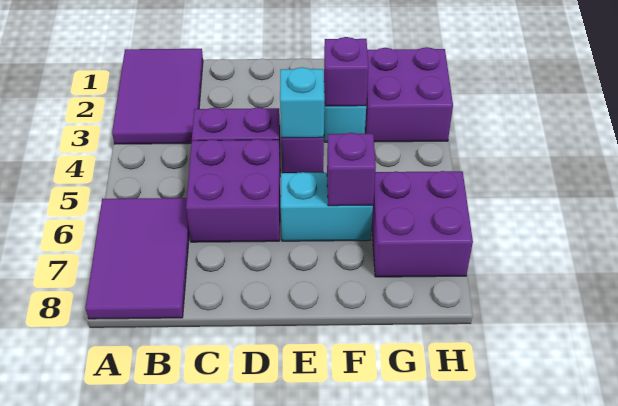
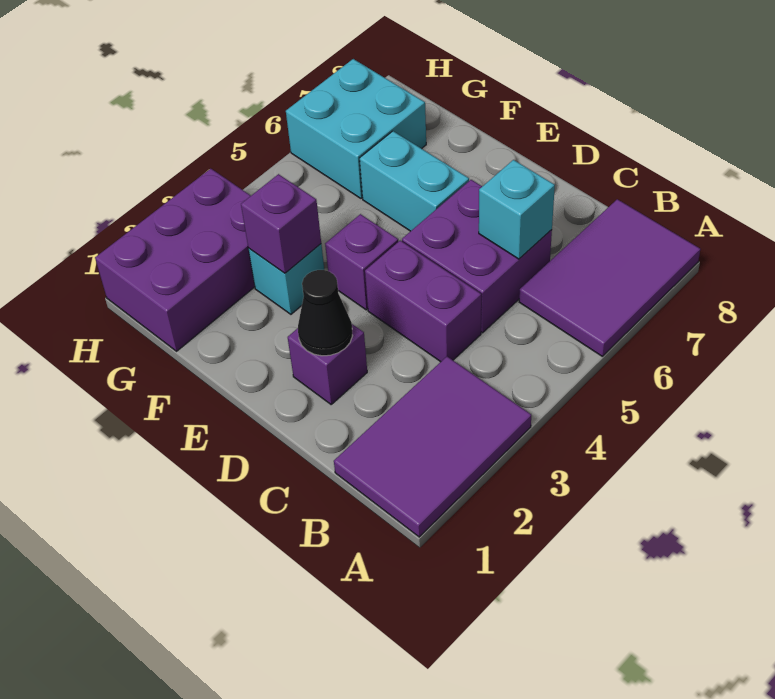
none -> black cone D2 level 2
cyan brick E4 level 2 -> cyan brick C6 level 2
purple brick F6 level 2 -> purple brick D2 level 1
purple brick G2:H3 level 1 -> purple brick G1:H3 level 1
purple brick G6:H7 level 1 -> cyan brick G6:H7 level 1

